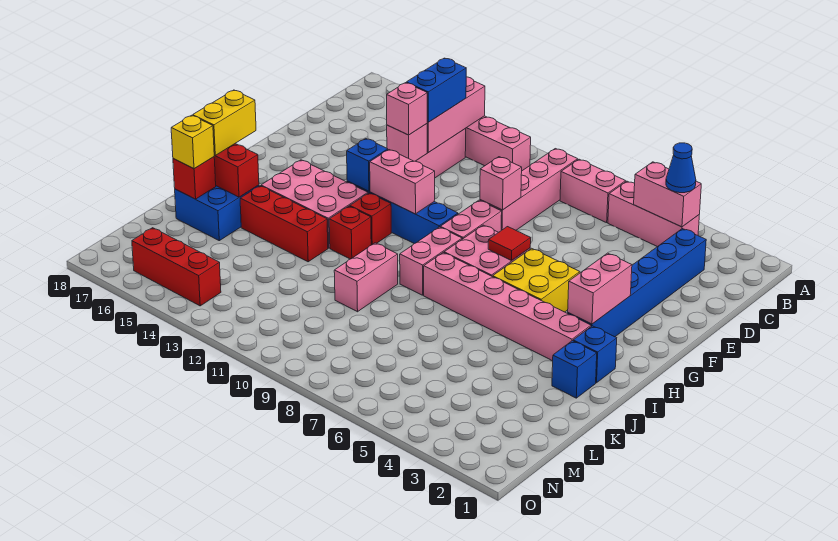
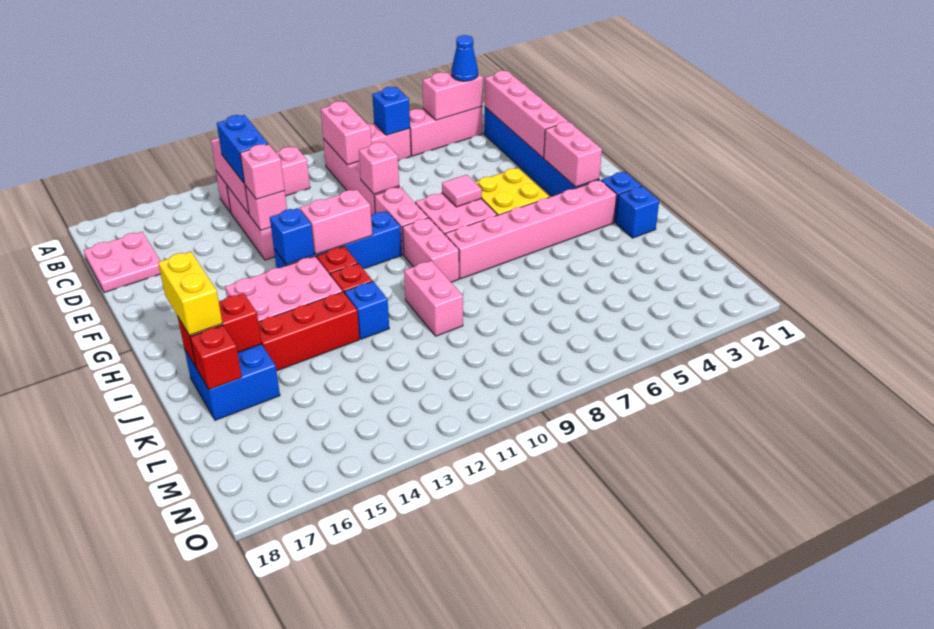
none -> blue brick B7 level 2
none -> pink brick B9:C9 level 2
none -> pink brick C3:F3 level 2
none -> pink plate C17:D18 level 1
red tile G7 level 2 -> pink tile G7 level 2
none -> blue brick J12 level 1
yellow brick K17 level 3 -> none
red brick N14:N16 level 1 -> none

